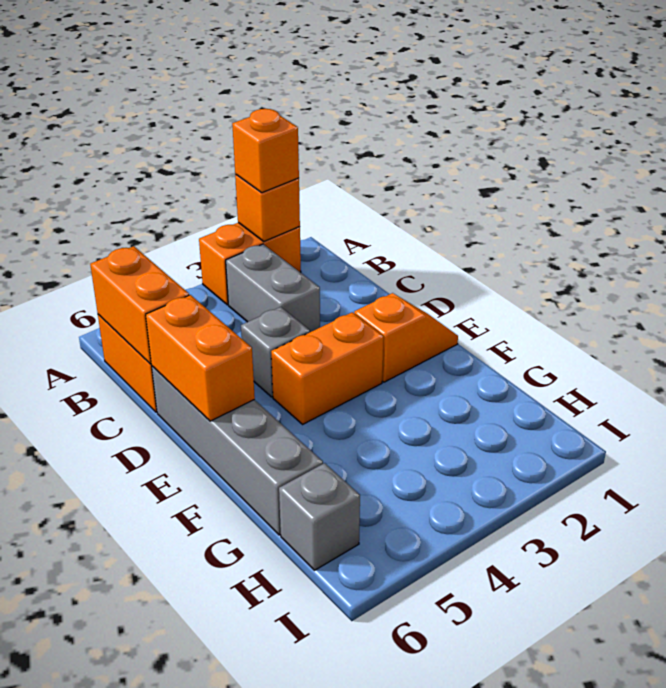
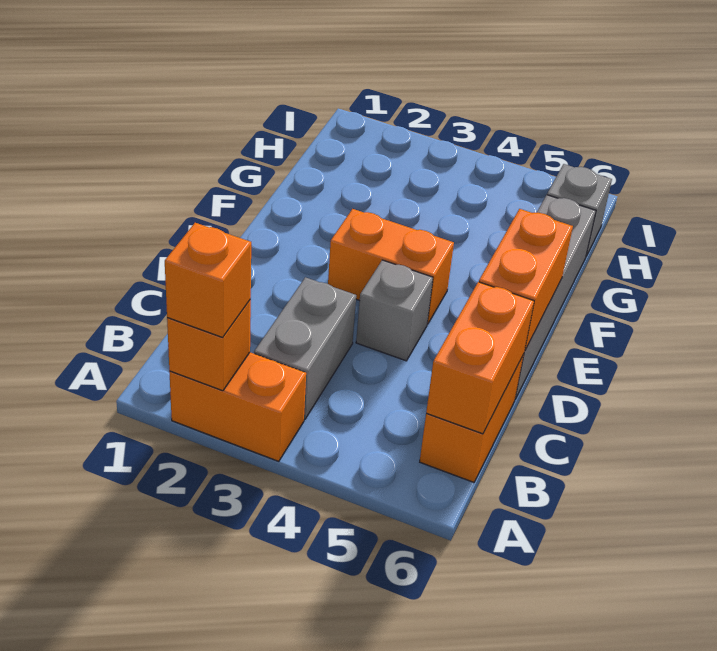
orange slope E1:E2 level 1 top 2 -> none

